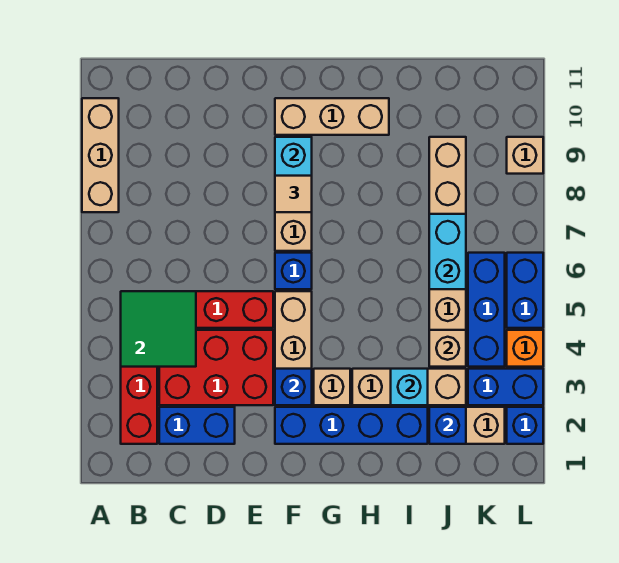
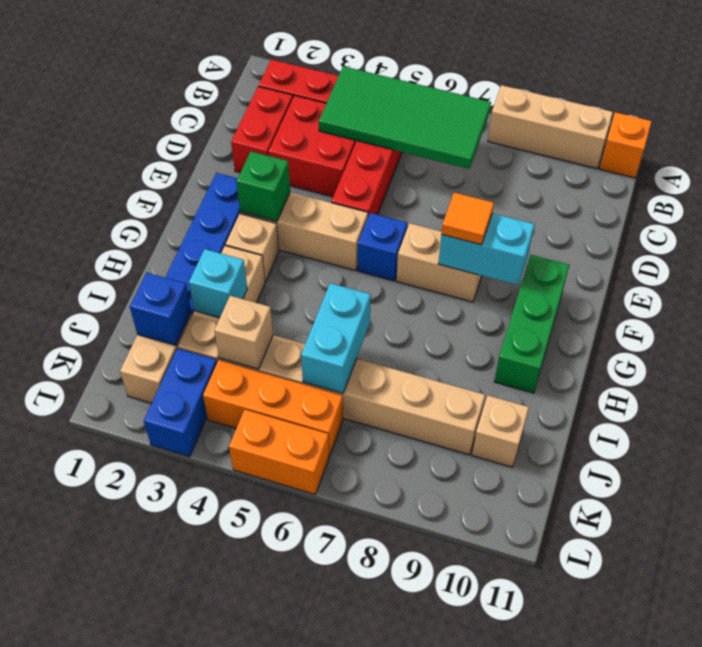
green tile B4:C5 level 2 -> green tile B4:C7 level 2
blue brick C2:D2 level 1 -> red brick C2:D2 level 1
red brick C3:E4 level 1 -> red brick C3:D4 level 1
blue brick F3 level 2 -> green brick F3 level 2
tan tile F8 level 3 -> orange tile F8 level 3
tan brick F10:H10 level 1 -> green brick F10:H10 level 1
cyan brick J6:J7 level 2 -> cyan brick I6:J6 level 2
blue brick K4:K6 level 1 -> orange brick K4:K6 level 1
blue brick L2 level 1 -> none
orange brick L4 level 1 -> orange brick A11 level 1
blue brick L5:L6 level 1 -> orange brick L5:L6 level 1
tan brick L9 level 1 -> tan brick J10 level 1

